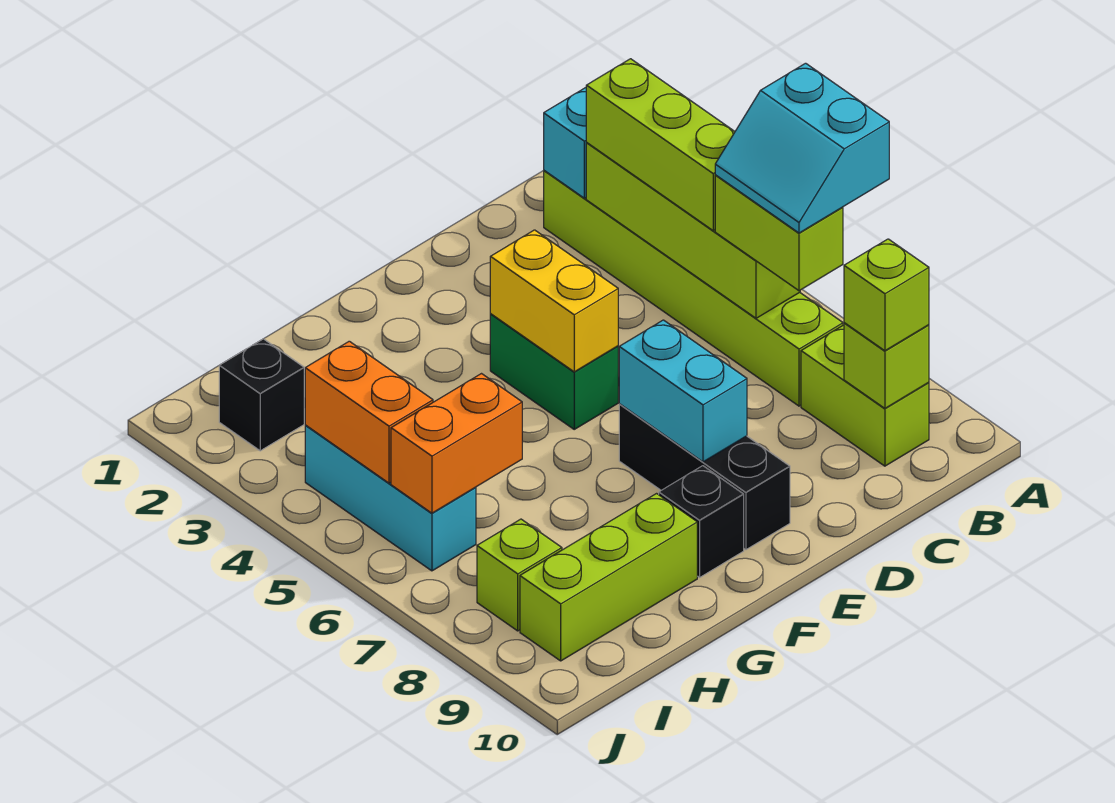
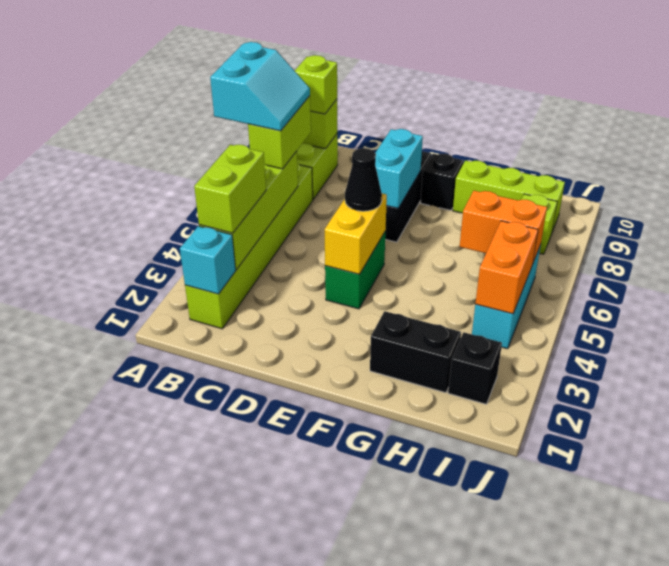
lime brick B3:B5 level 3 -> lime brick B3:B4 level 3
none -> black cone E5 level 3
none -> black brick G2:H2 level 1

